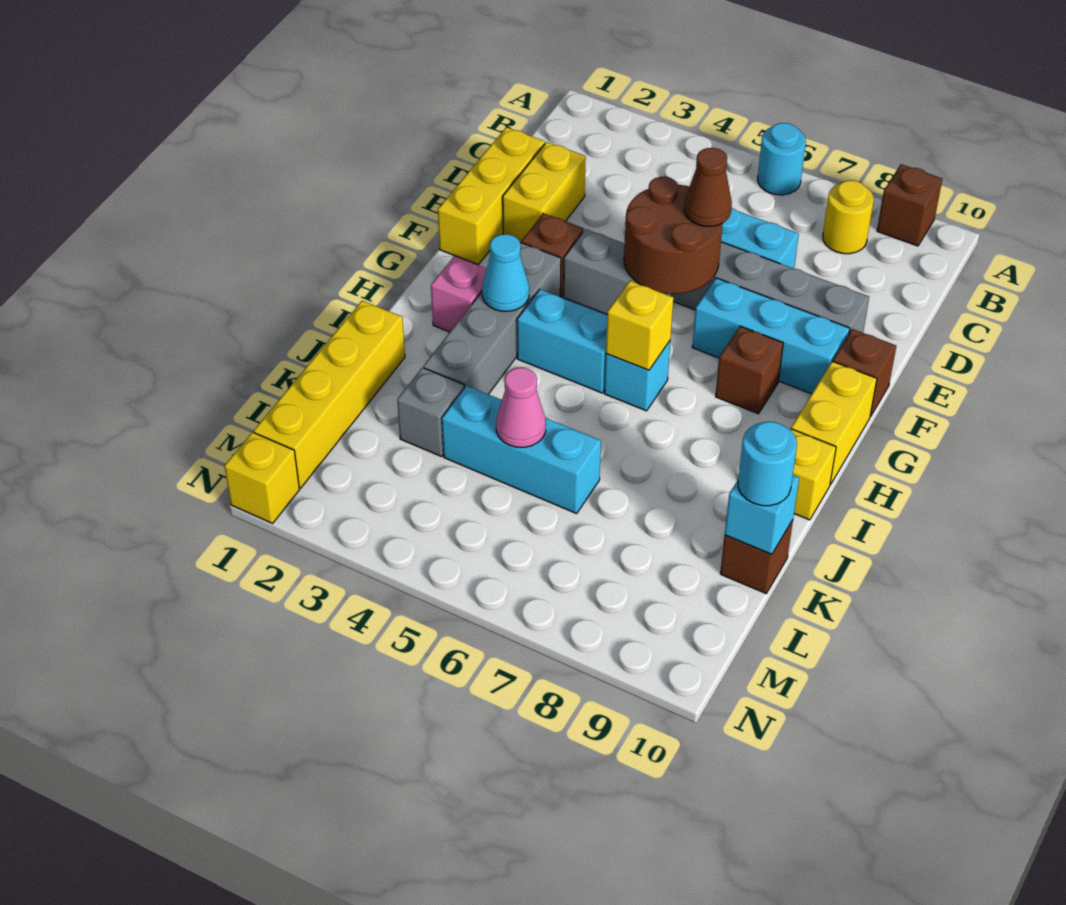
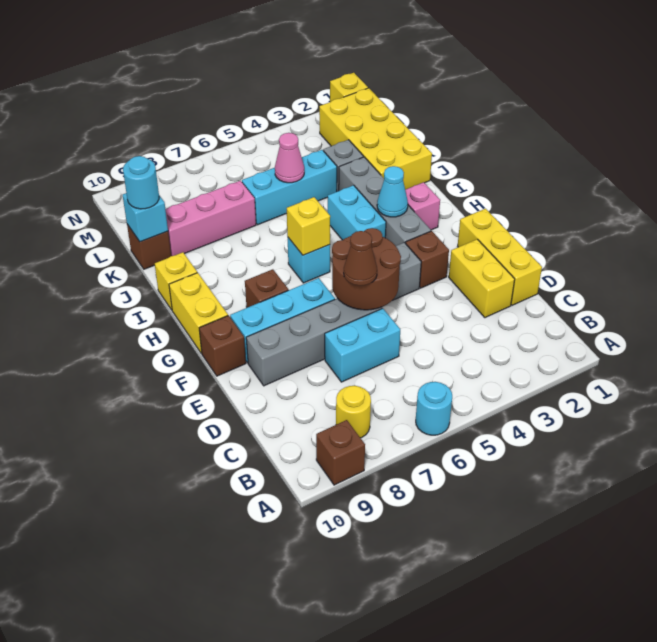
cyan brick H4:H5 level 1 -> cyan brick H4:I4 level 1
yellow brick J1:M1 level 1 -> yellow brick J1:M2 level 1
none -> pink brick K7:K9 level 1

